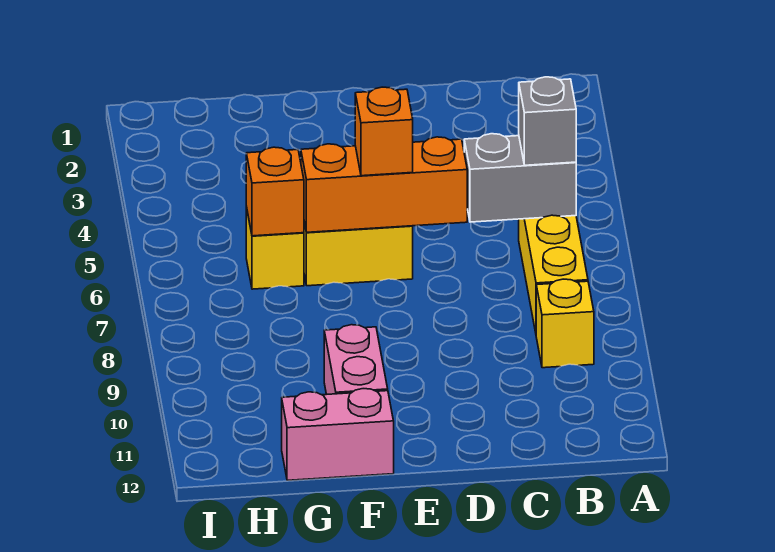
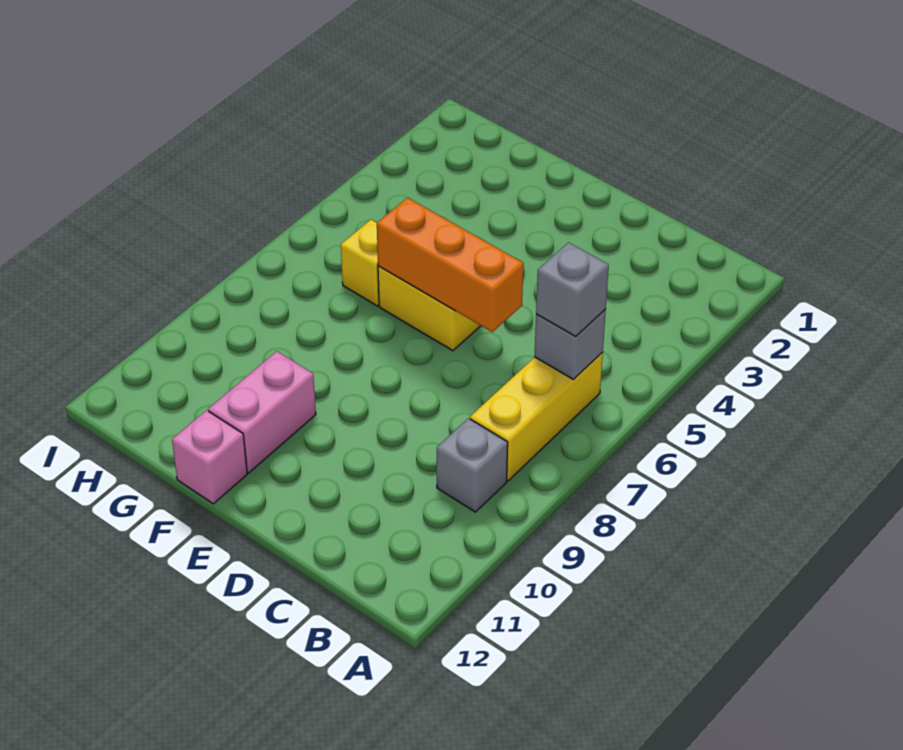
grey brick B6:C6 level 2 -> grey brick B6 level 2
yellow brick B9 level 1 -> grey brick B9 level 1
orange brick E6 level 3 -> none
pink brick F12:G12 level 1 -> pink brick F12 level 1
orange brick G6 level 2 -> none

